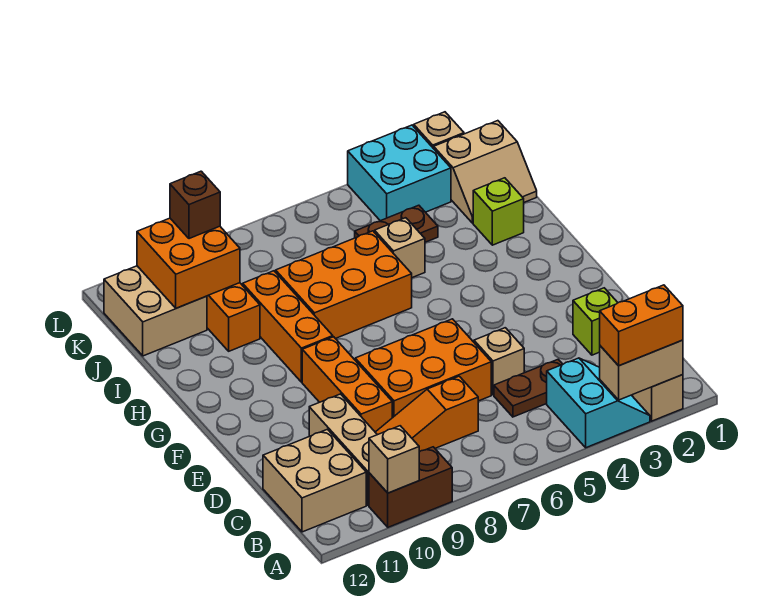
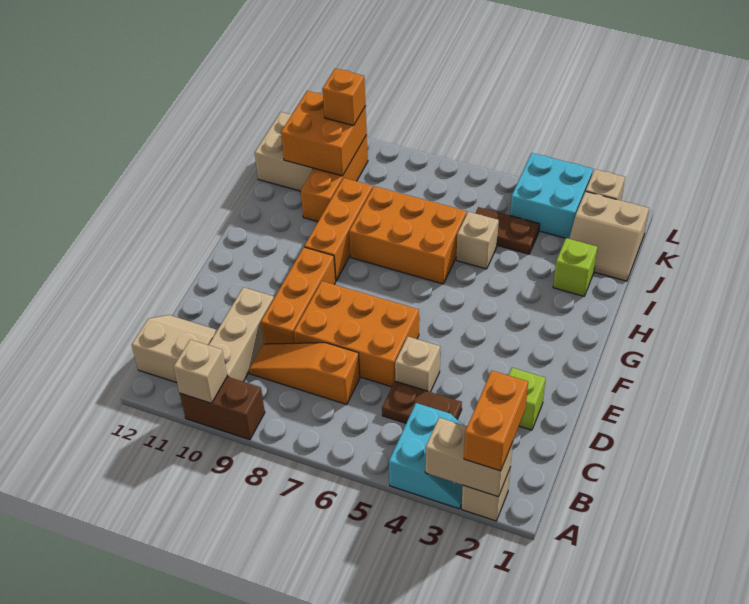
orange brick A2:A3 level 3 -> orange brick A2:B2 level 3
tan brick B11:C12 level 1 -> tan slope B11:C12 level 1 top B
brown brick K10 level 3 -> orange brick K10 level 3

